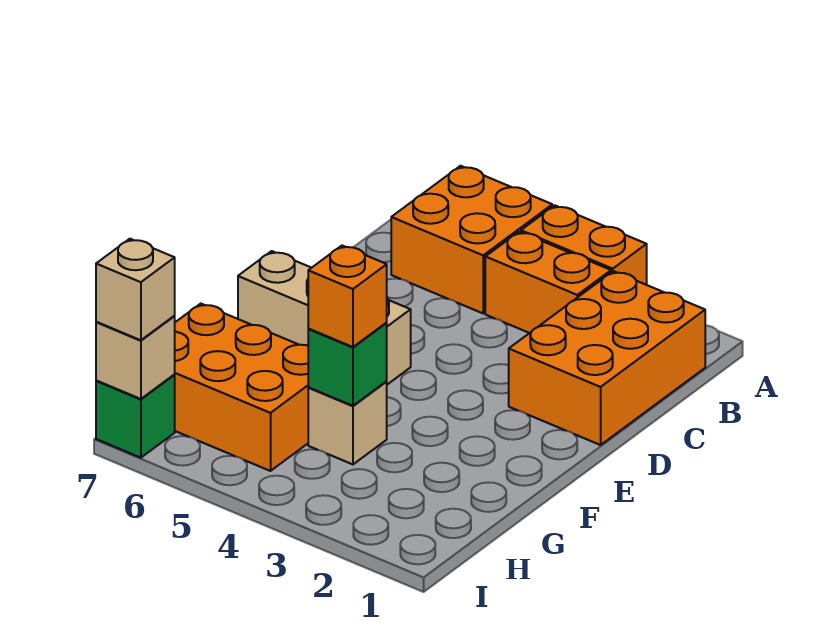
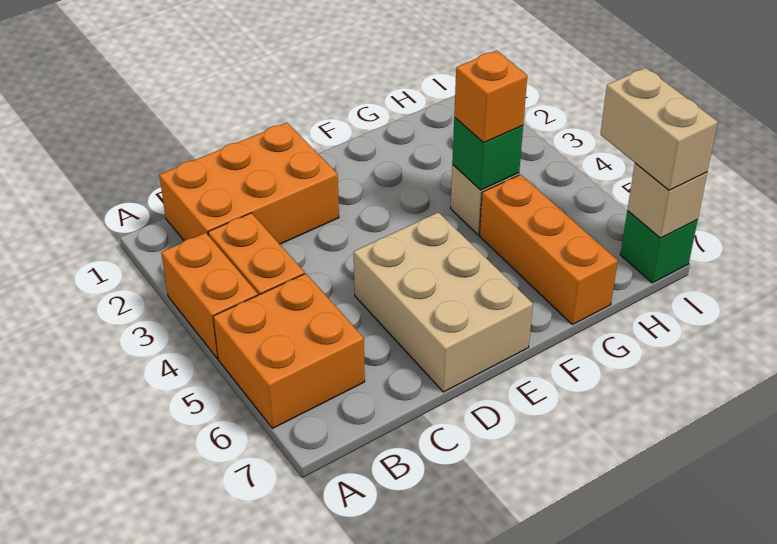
tan brick E5:E7 level 1 -> tan brick D5:E7 level 1
orange brick G5:H7 level 1 -> orange brick G5:G7 level 1
tan brick I7 level 3 -> tan brick I6:I7 level 3

